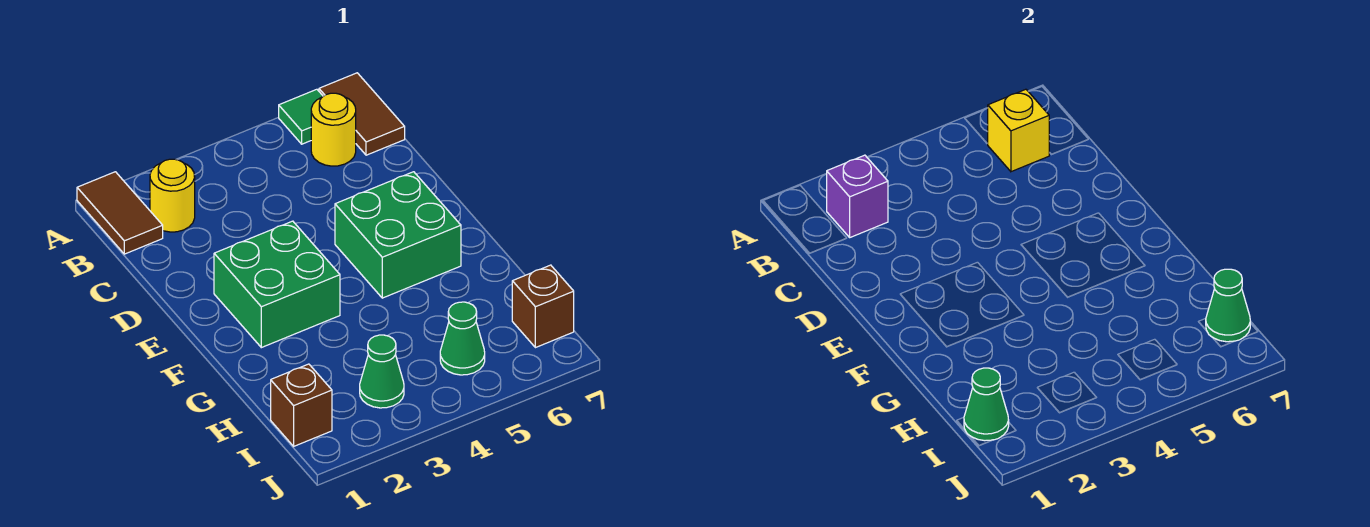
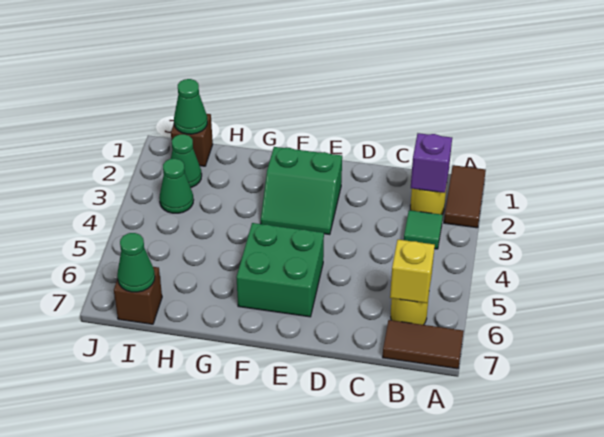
brown tile A1:B1 level 1 -> brown tile A1:A2 level 1
green tile A6 level 1 -> green tile B3 level 1
green brick E2:F3 level 1 -> green slope E2:F3 level 1 top 2
green cone I5 level 1 -> green cone I2 level 1

